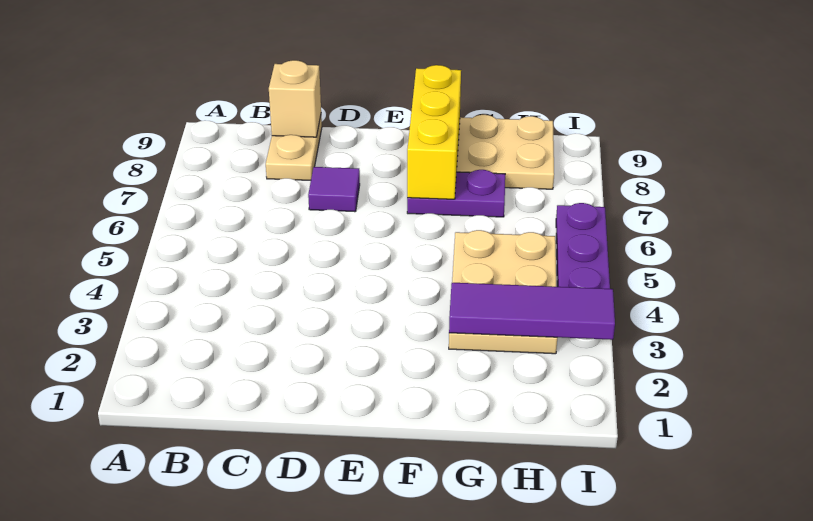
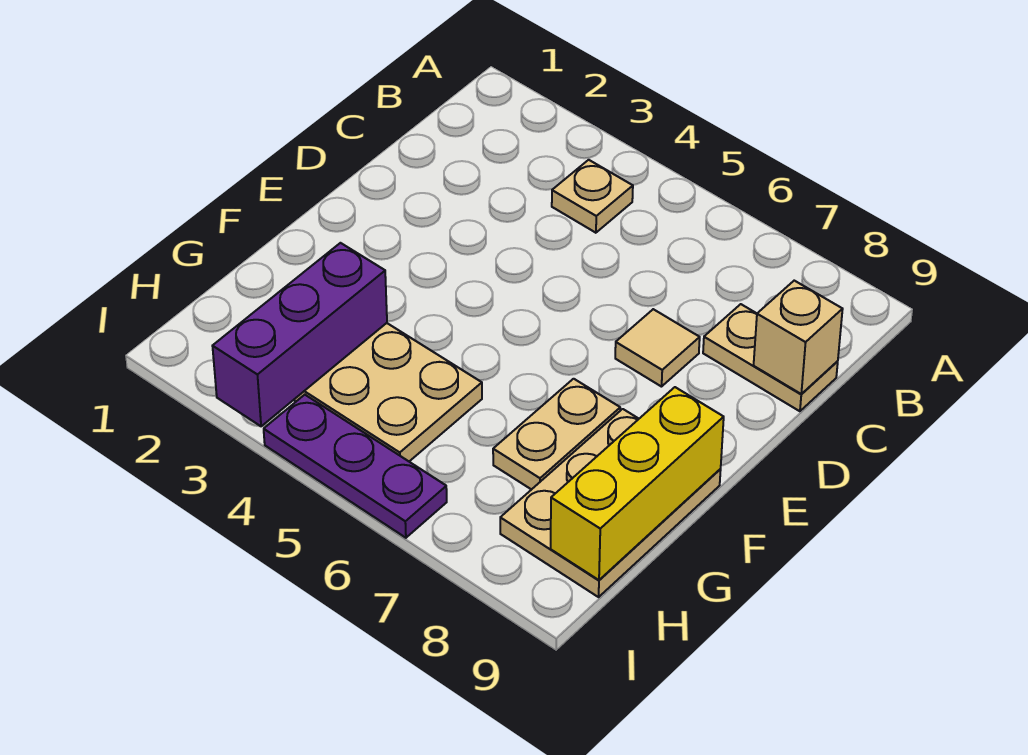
none -> tan plate B4 level 1
purple tile D7 level 1 -> tan tile D7 level 1
purple plate F7:G7 level 1 -> tan plate F7:G7 level 1
yellow brick F7:F9 level 2 -> yellow brick F9:H9 level 2
purple tile G3:I3 level 2 -> purple brick G3:I3 level 2

